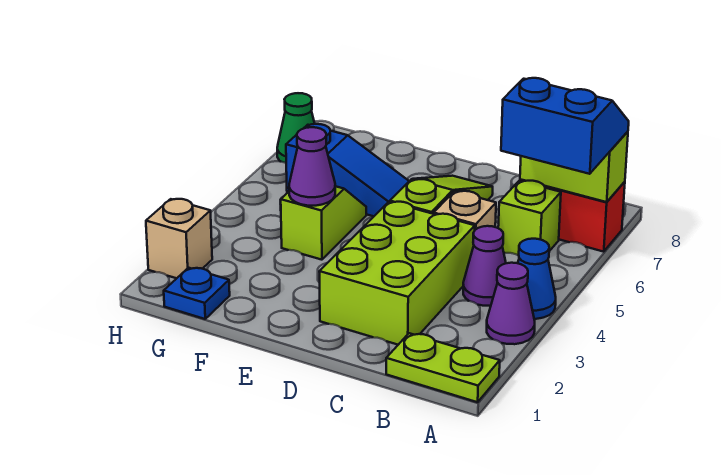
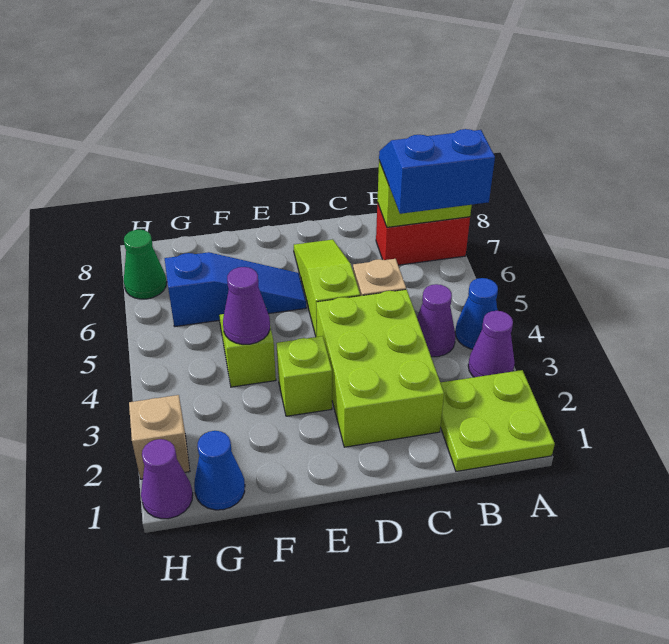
lime plate A1:B1 level 1 -> lime plate A1:B2 level 1
lime brick B6 level 1 -> lime brick E3 level 1
blue plate G1 level 1 -> blue cone G1 level 1
none -> purple cone H1 level 1

